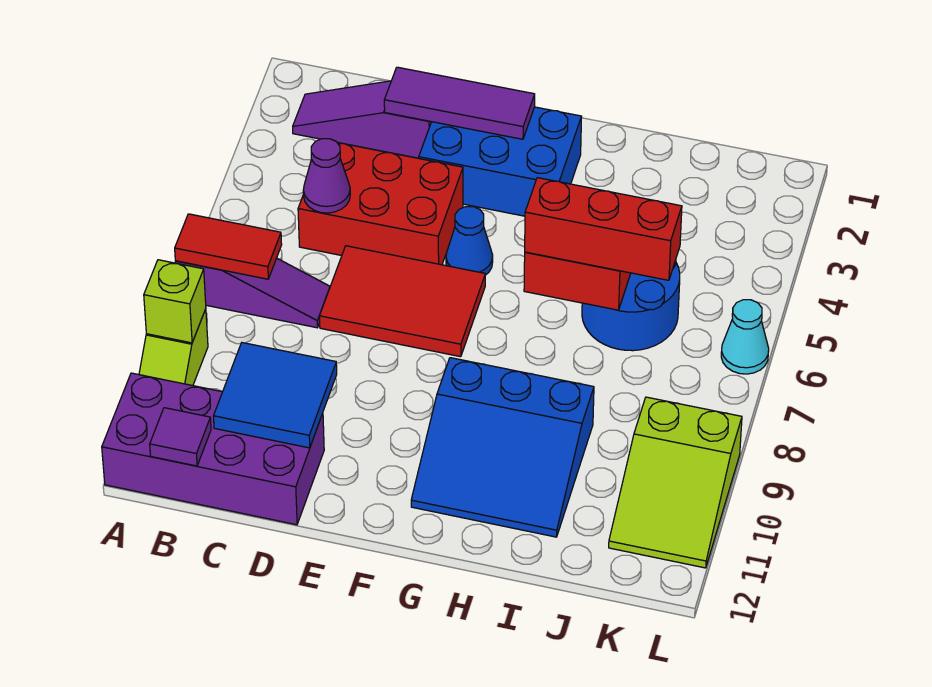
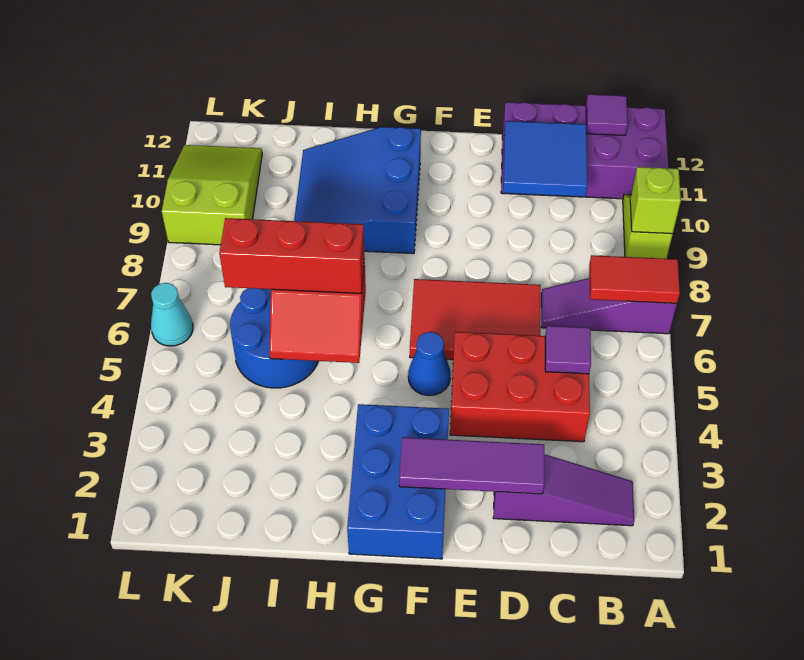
purple cone C5 level 2 -> purple tile C5 level 2
blue brick E2:G3 level 1 -> blue brick F1:G3 level 1
blue slope G9:I11 level 1 top 9 -> blue slope G9:I11 level 1 top G

